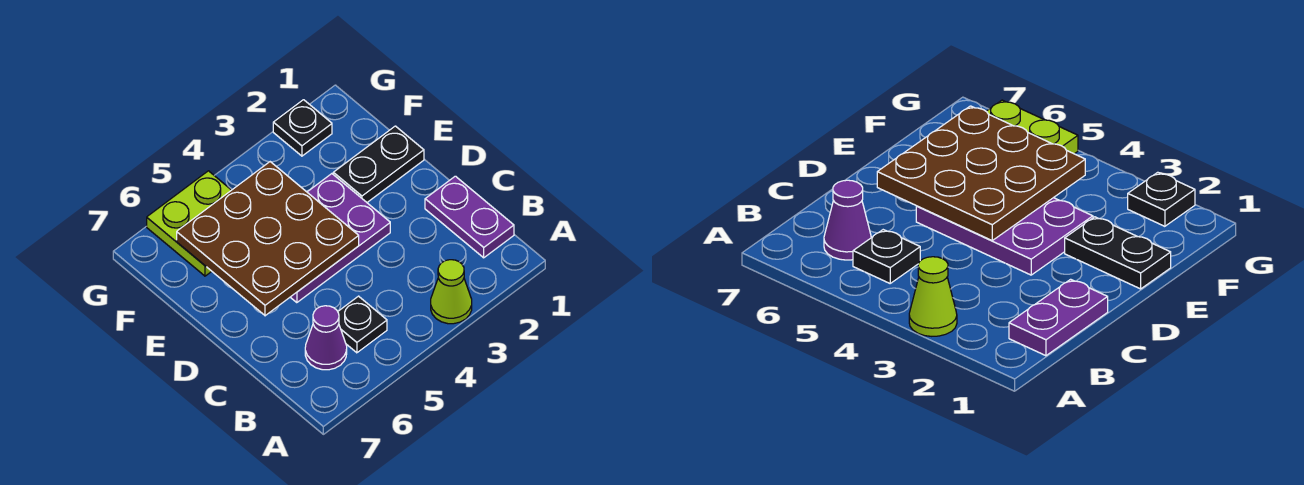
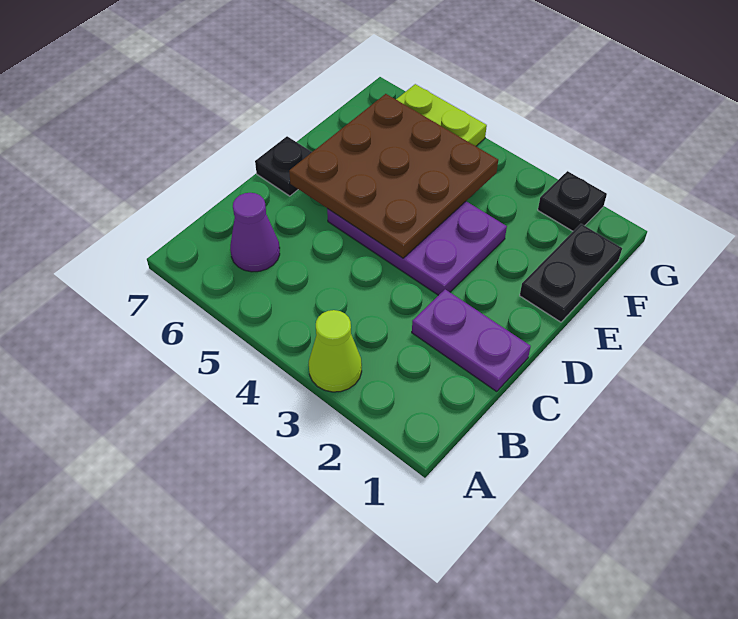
purple plate B1:C1 level 1 -> purple plate C1:C2 level 1
black plate B5 level 1 -> black plate D7 level 1
black plate E1:E2 level 1 -> black plate E1:F1 level 1

